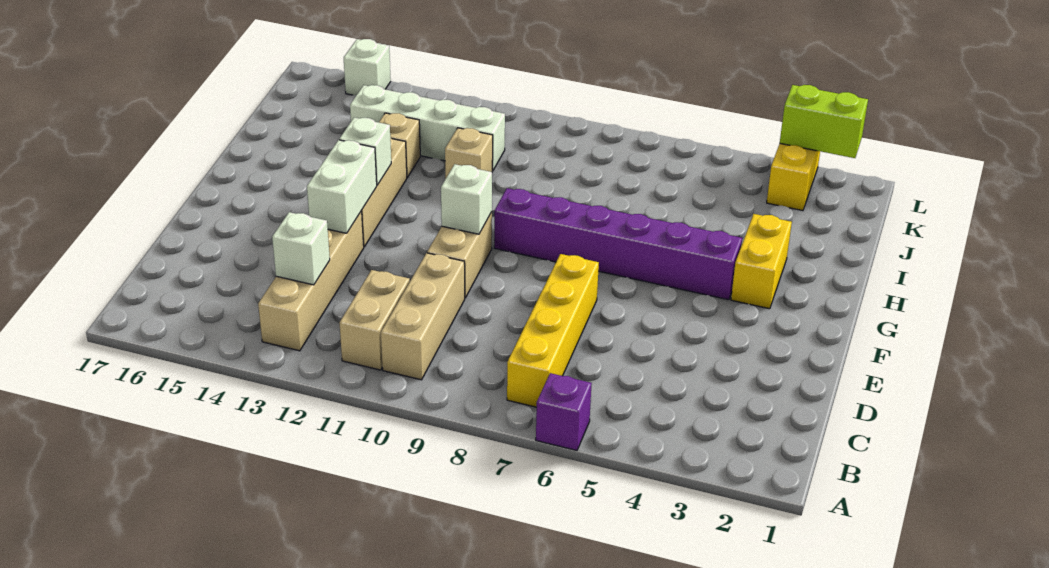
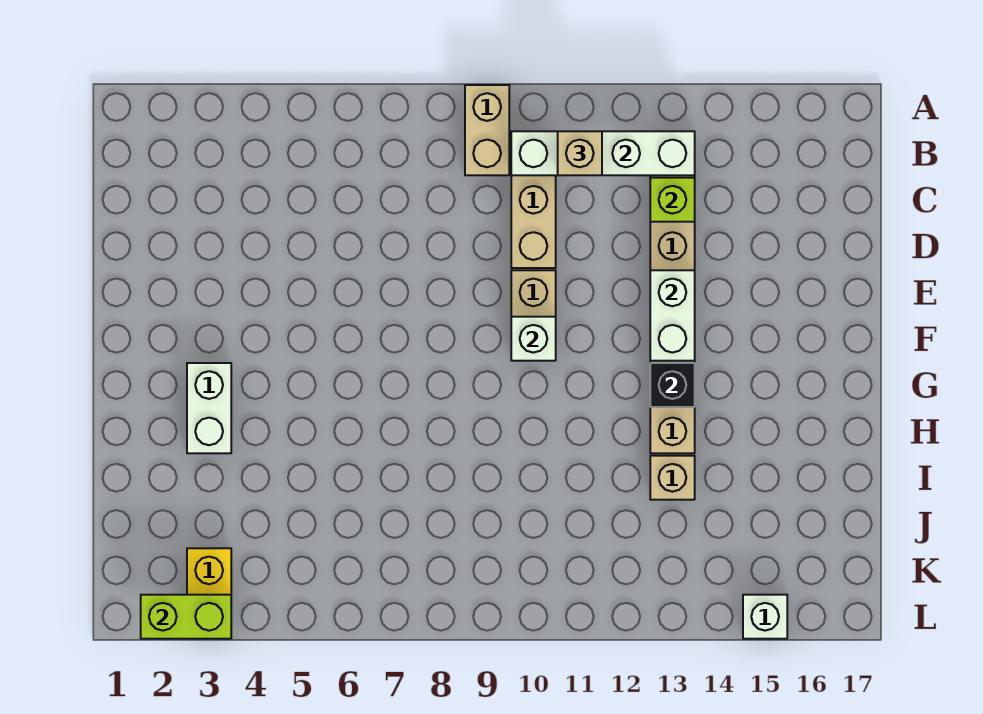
purple brick A6 level 1 -> none
yellow brick B7:E7 level 1 -> none
tan brick B11:C11 level 1 -> tan brick A9:B9 level 1
white brick C13 level 2 -> lime brick C13 level 2
yellow brick G3:H3 level 1 -> white brick G3:H3 level 1
purple brick G4:G9 level 1 -> none
white brick G13 level 2 -> black brick G13 level 2
tan brick I11 level 1 -> tan brick B11 level 3
white brick J11:J14 level 1 -> white brick B10:B13 level 2

